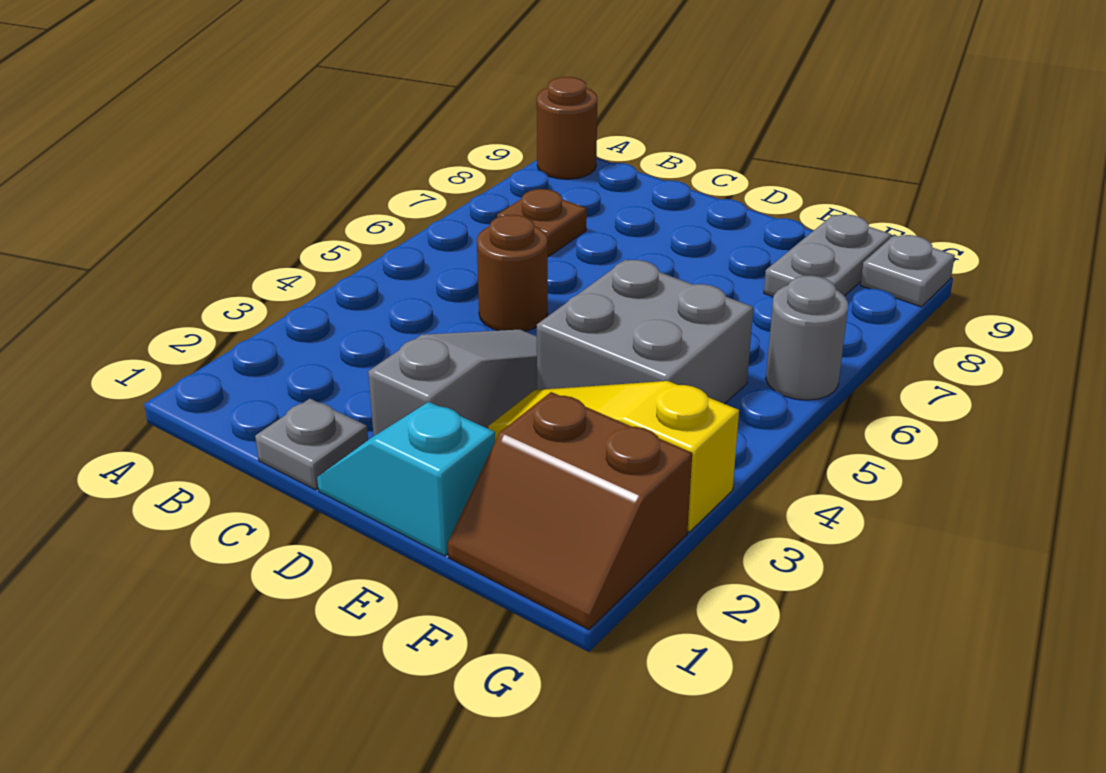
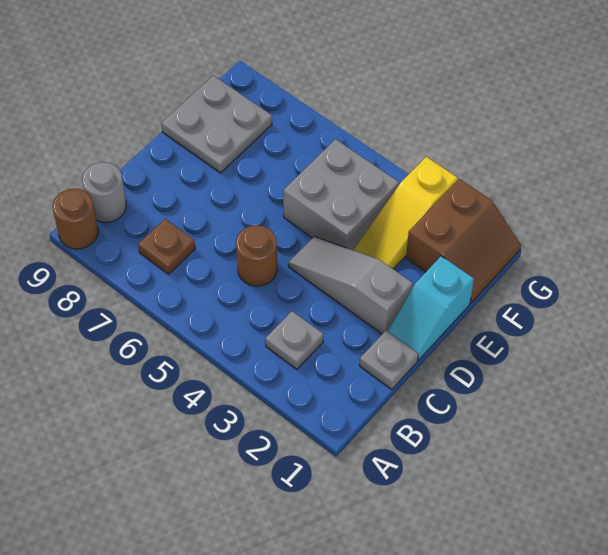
grey plate F8:F9 level 1 -> grey plate E8:F9 level 1
grey round brick G6 level 1 -> grey round brick B9 level 1
grey plate G9 level 1 -> grey plate B3 level 1

